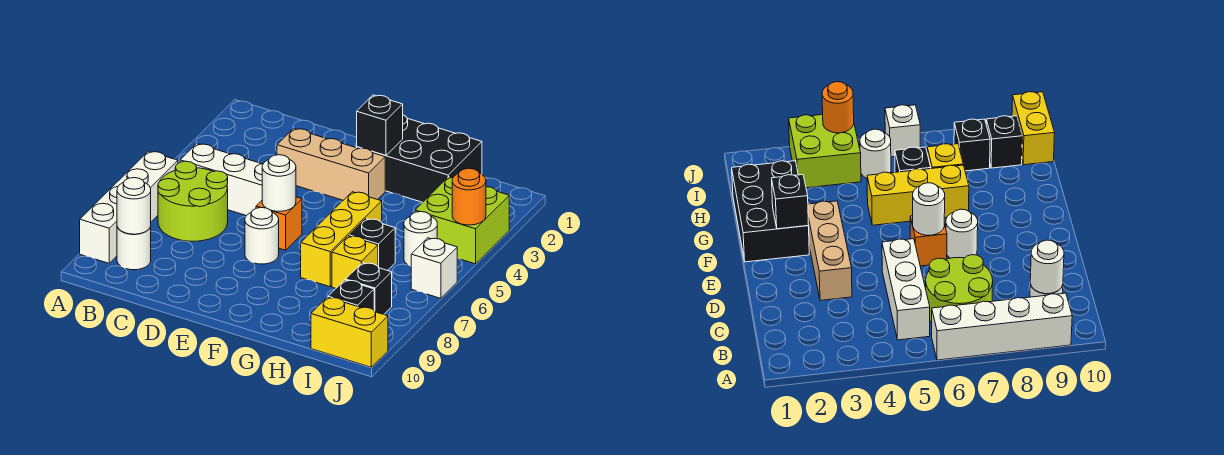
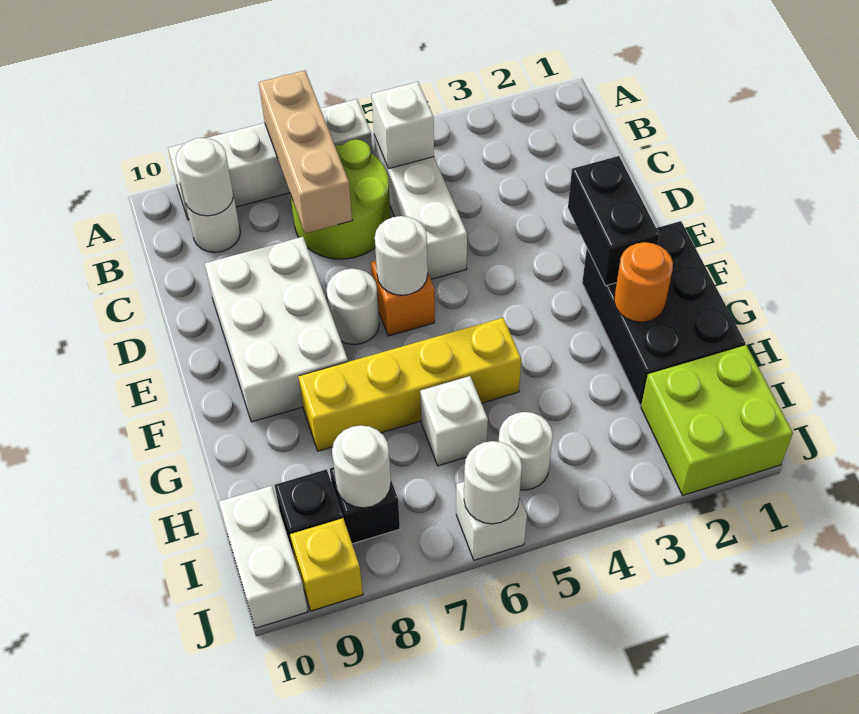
none -> white brick B5 level 2
tan brick D3:F3 level 1 -> tan brick A7:C7 level 2
none -> white brick D8:F9 level 1
black brick F2 level 2 -> black brick E2:F2 level 2
yellow brick G5:G7 level 1 -> yellow brick G5:G8 level 1
black brick H6 level 1 -> white brick H6 level 1
yellow brick H7 level 1 -> yellow brick J9 level 1
lime brick I3:J4 level 1 -> lime brick I1:J2 level 1
none -> white round brick I8 level 2
yellow brick I10:J10 level 1 -> white brick I10:J10 level 1
orange round brick J4 level 2 -> orange round brick G2 level 2
none -> white round brick J6 level 2

